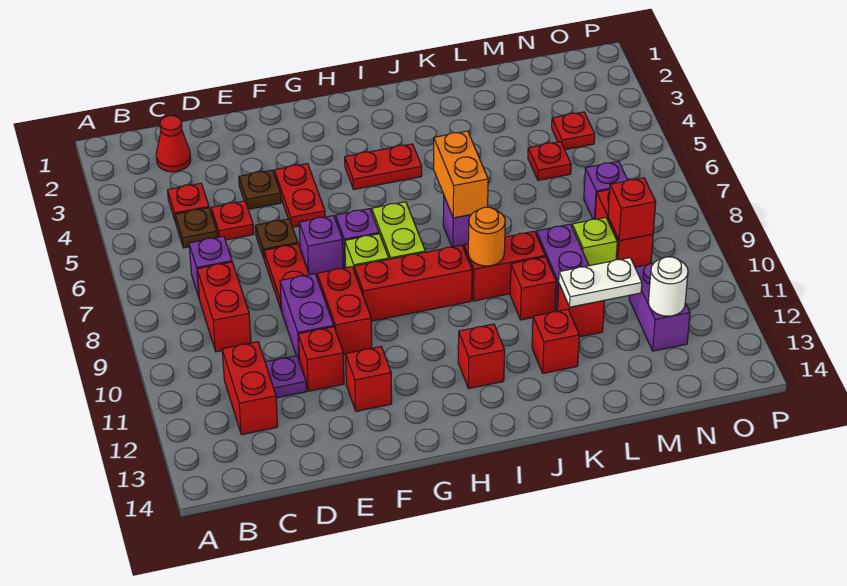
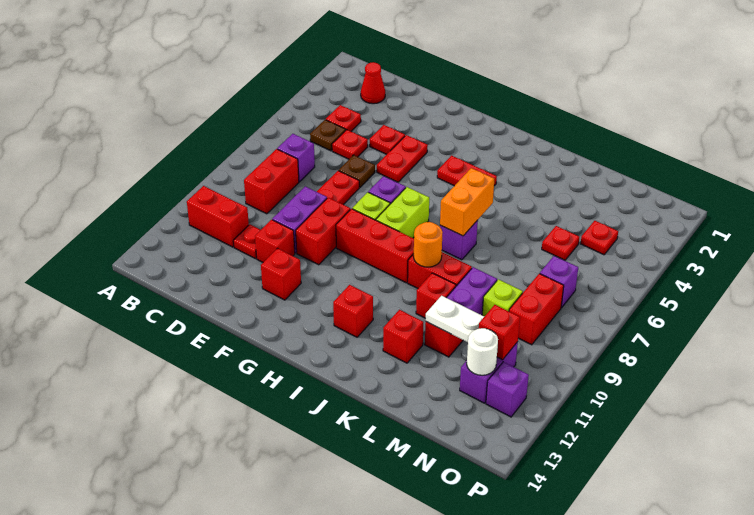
red brick C11:C12 level 1 -> red brick B11:C11 level 1
purple plate D11 level 1 -> red plate D11 level 1
brown plate E4 level 1 -> red plate E4 level 1
purple brick F7 level 1 -> purple brick O12 level 1
red brick N9 level 2 -> red brick N11 level 2

